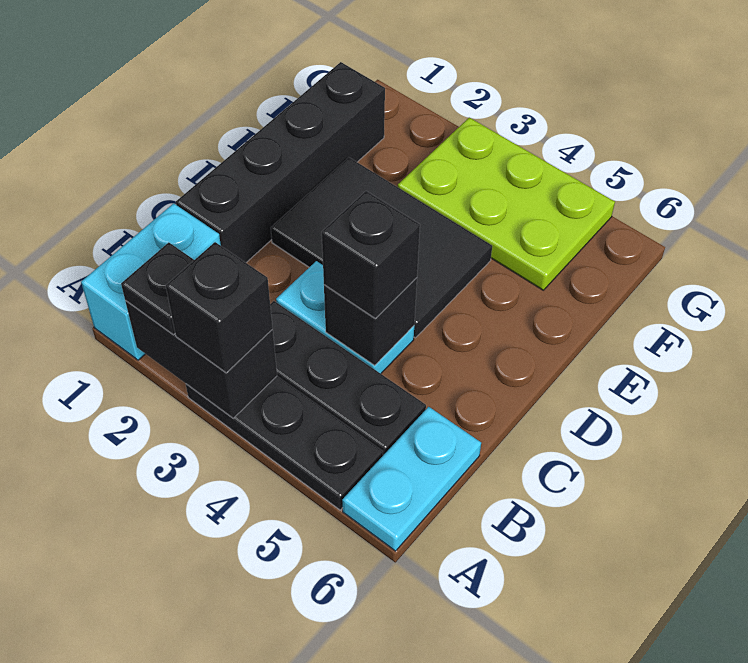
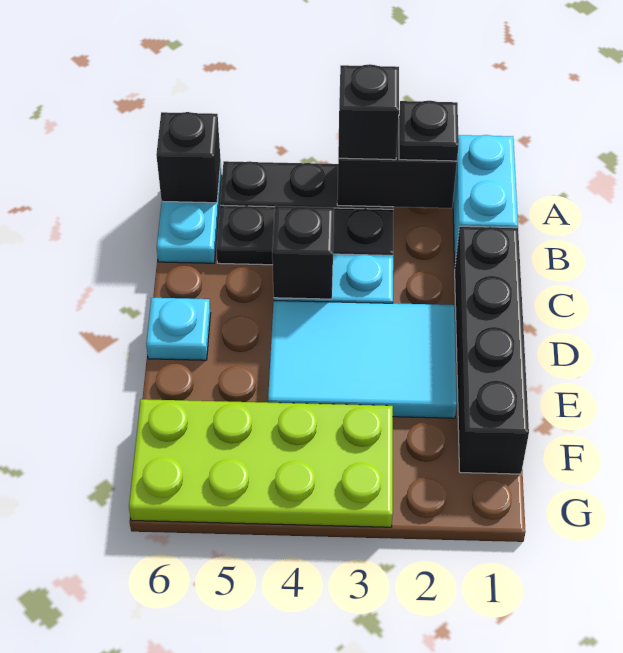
black brick C4 level 3 -> black brick A6 level 2
black tile D2:E4 level 1 -> cyan tile D2:E4 level 1
none -> cyan plate D6 level 1
lime plate F3:G5 level 1 -> lime plate F3:G6 level 1

